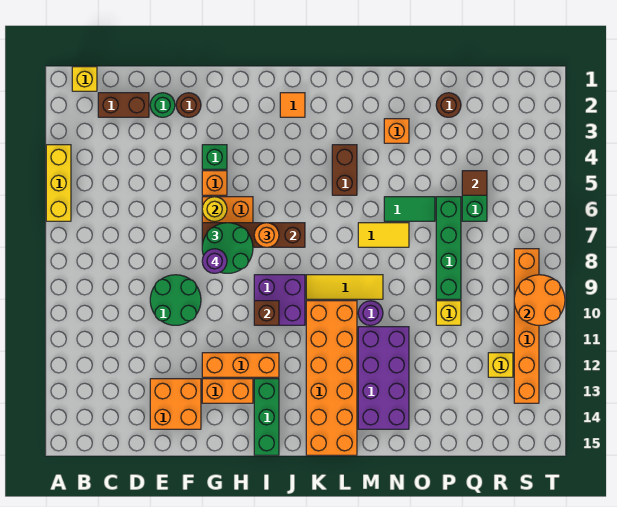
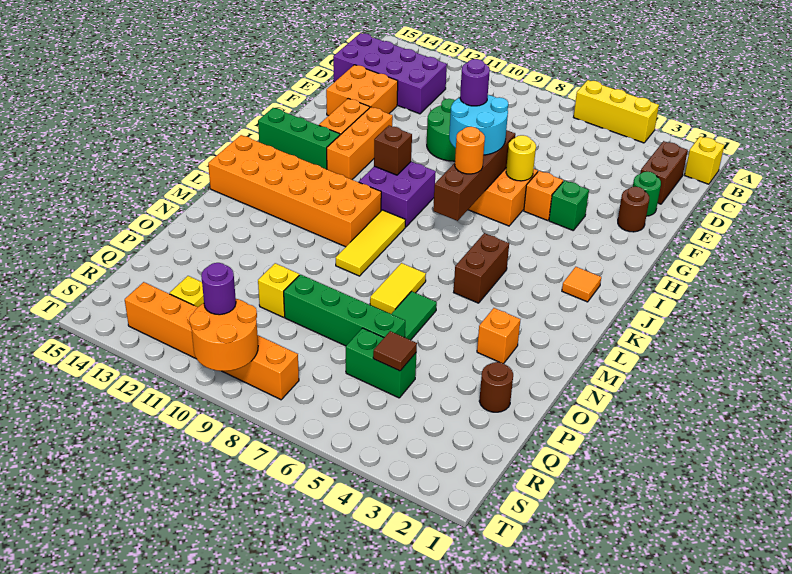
green round brick G7:H8 level 3 -> cyan round brick G7:H8 level 3
brown brick L4:L5 level 1 -> brown brick K5:L5 level 1
purple round brick M10 level 1 -> purple round brick S10 level 3
purple brick M11:N14 level 1 -> purple brick C12:D15 level 1

